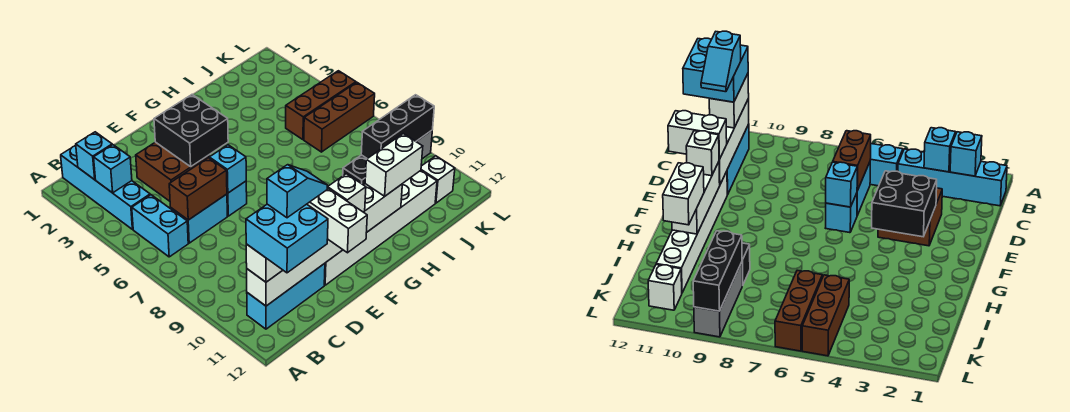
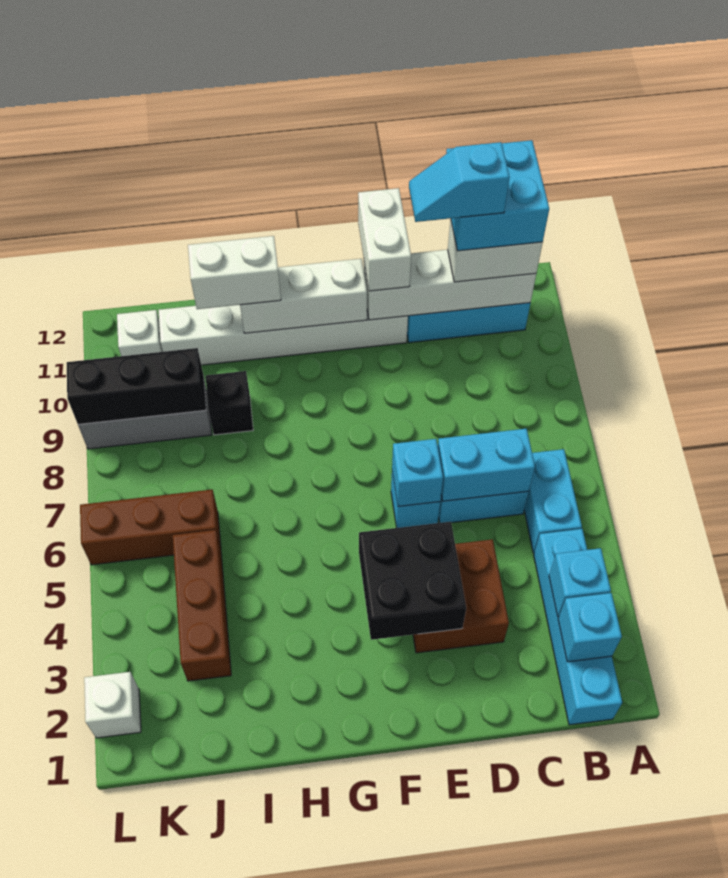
brown brick C6:D6 level 2 -> cyan brick C6:D6 level 2
white brick F11 level 3 -> white brick L2 level 1
brown brick J5:L5 level 1 -> brown brick J3:J5 level 1

